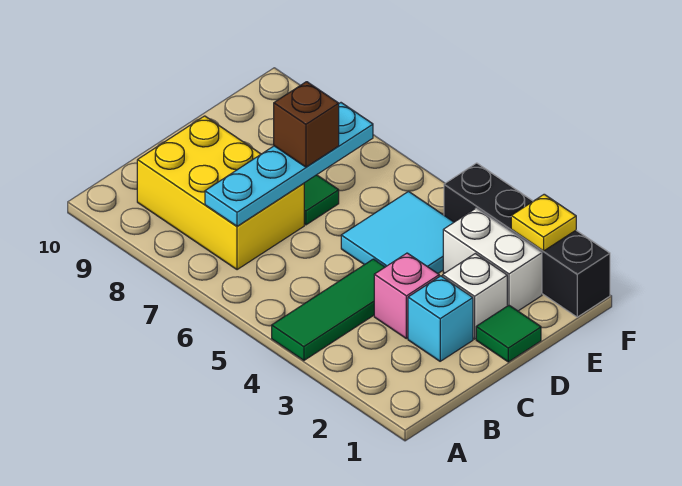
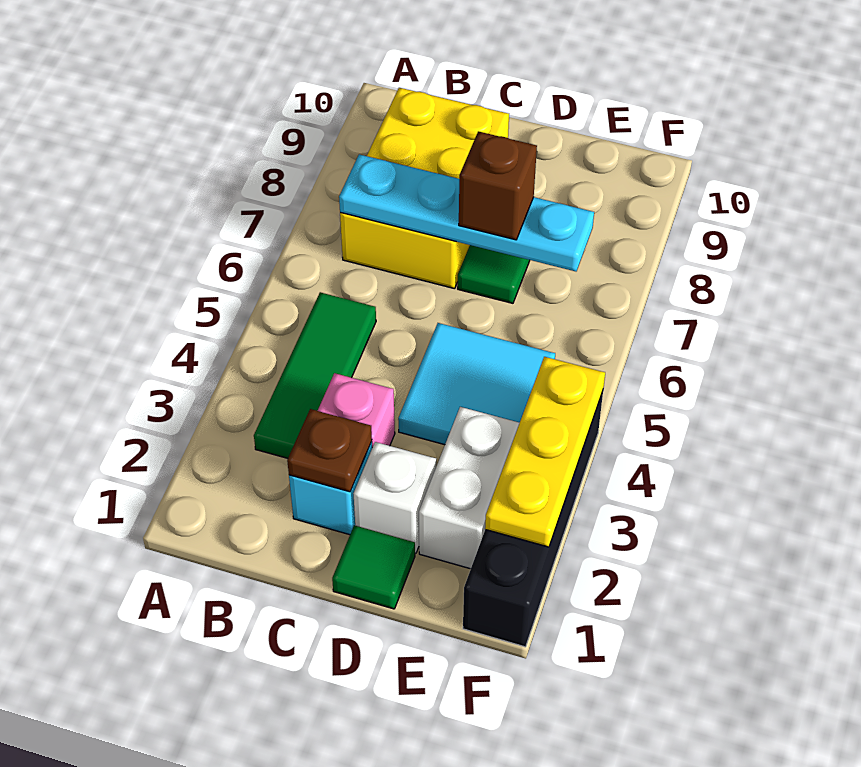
green tile A4:C4 level 1 -> green tile B3:B5 level 1
none -> brown plate C2 level 2
yellow plate F2 level 2 -> yellow plate F2:F4 level 2

